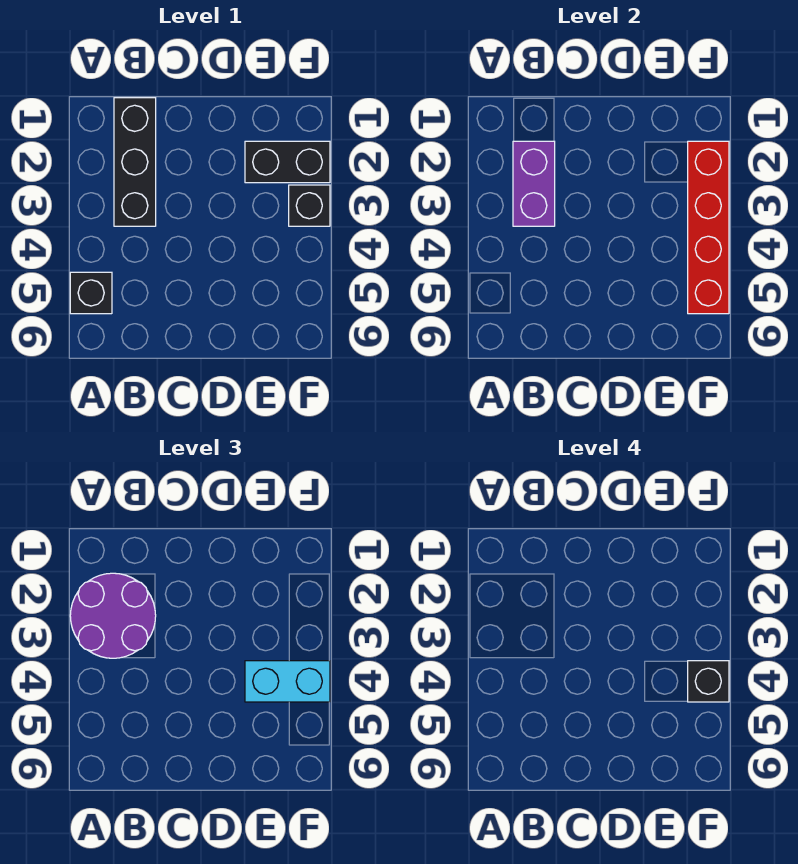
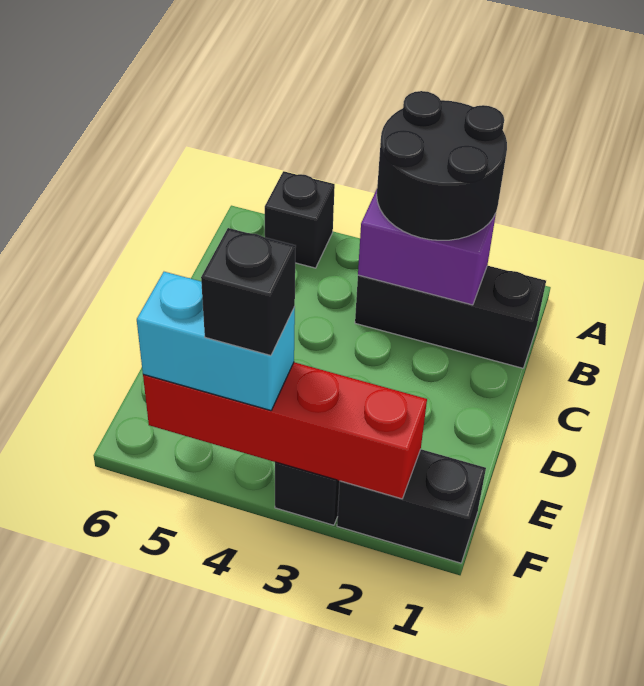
purple round brick A2:B3 level 3 -> black round brick A2:B3 level 3
black brick E2:F2 level 1 -> black brick F1:F2 level 1
cyan brick E4:F4 level 3 -> cyan brick F4:F5 level 3

